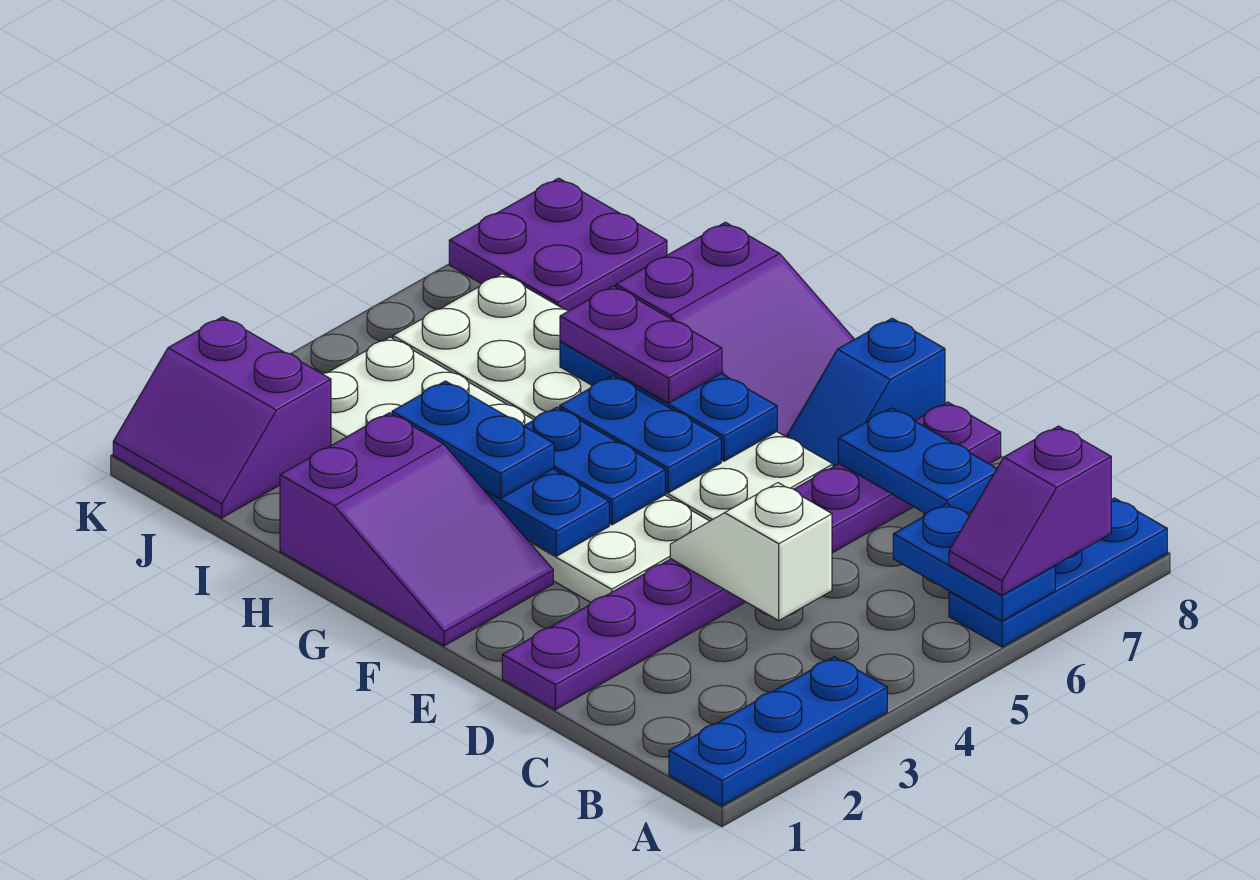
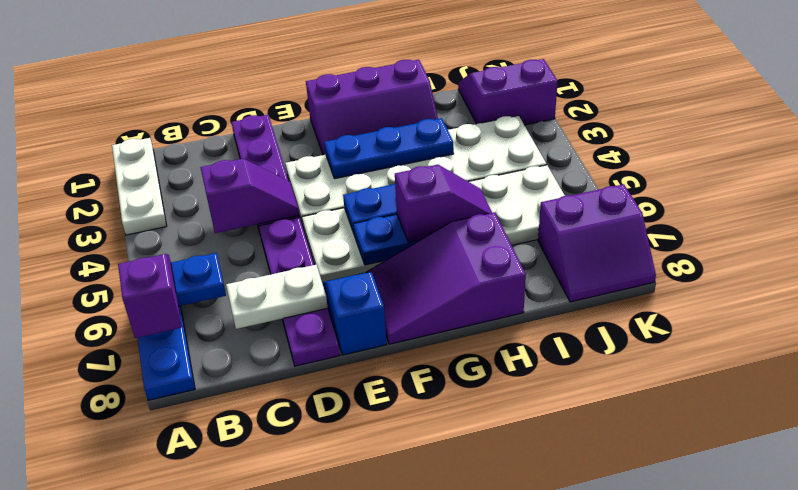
blue plate A1:A3 level 1 -> white plate A1:A3 level 1
white slope C4:D4 level 2 top C -> purple slope C4:D4 level 2 top C
blue plate C7:D7 level 2 -> white plate C7:D7 level 2
purple slope F1:H2 level 1 top H -> purple slope F1:H2 level 1 top 1
blue plate F4:G4 level 2 -> none
blue plate G3:H3 level 3 -> none
purple plate G6:H6 level 3 -> purple slope G6:H6 level 3 top G
purple plate J7:K8 level 1 -> purple slope J7:K8 level 1 top 7

